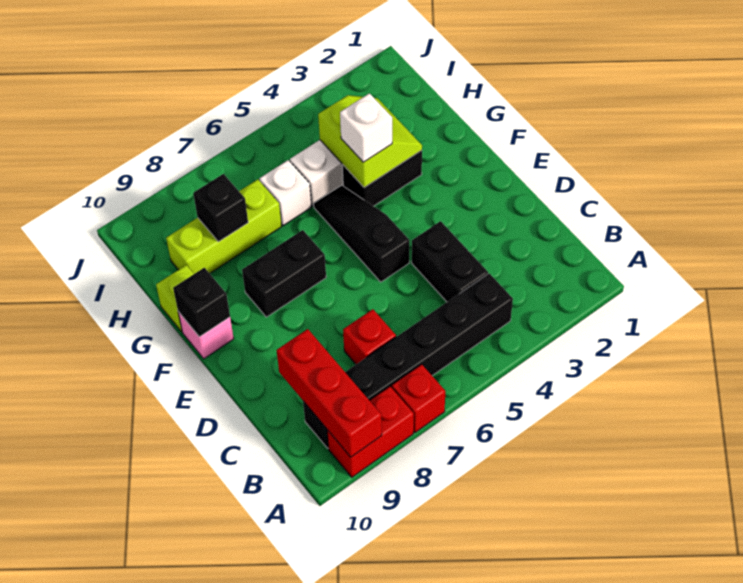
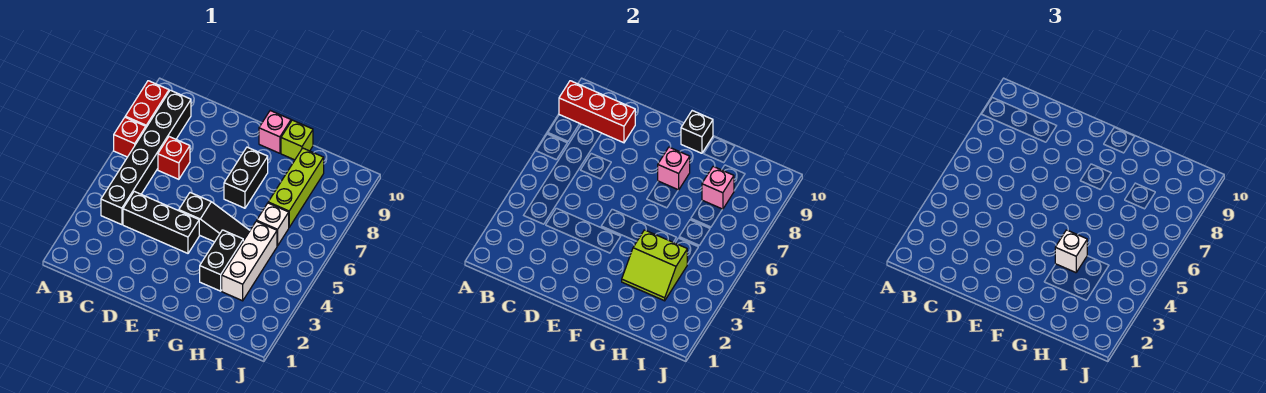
black brick C4:D4 level 1 -> black brick C4:E4 level 1
none -> pink brick F8 level 2
black brick H8 level 2 -> pink brick H8 level 2

